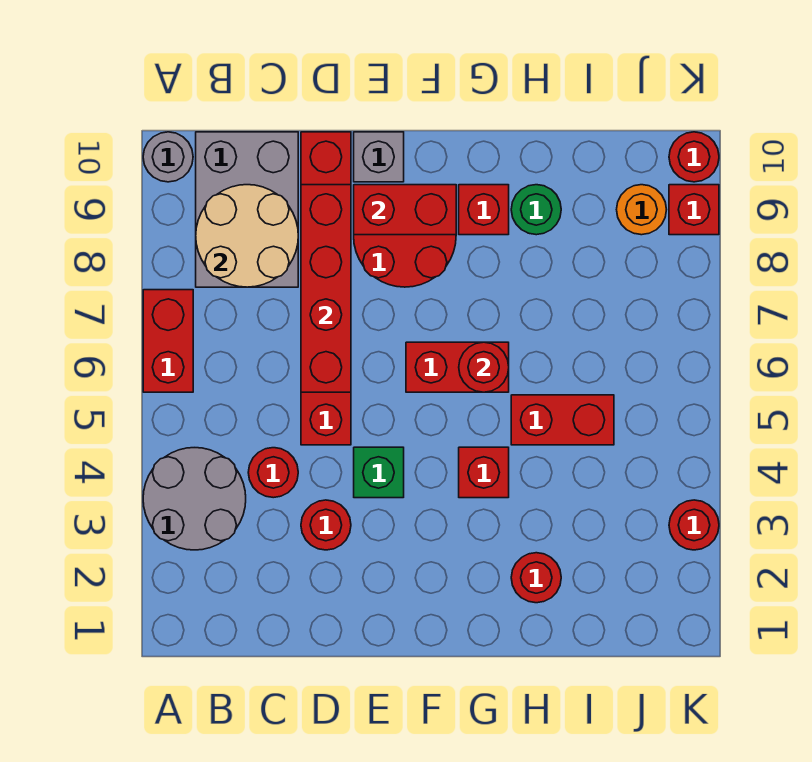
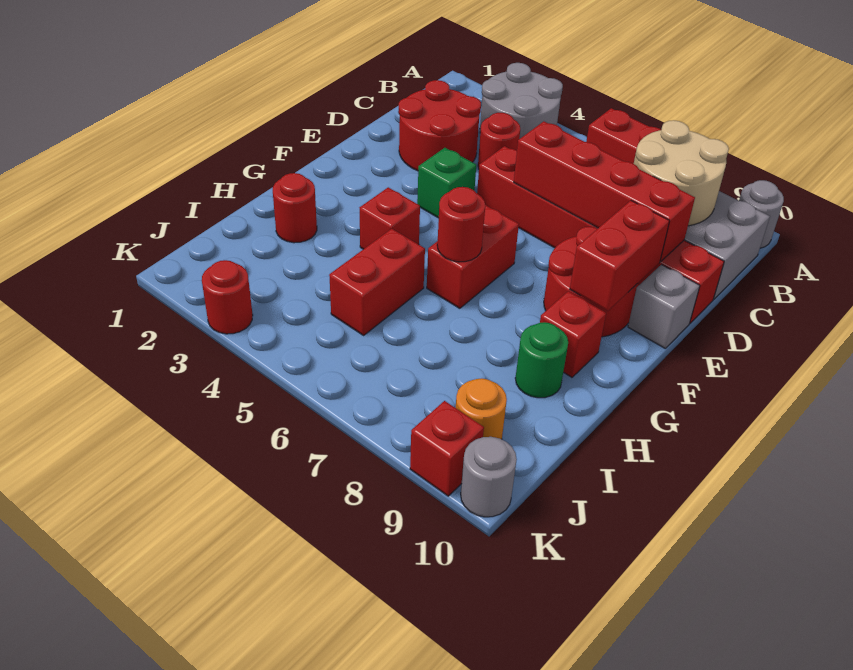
red round brick D3 level 1 -> red round brick C2:D3 level 1
red round brick K10 level 1 -> grey round brick K10 level 1

